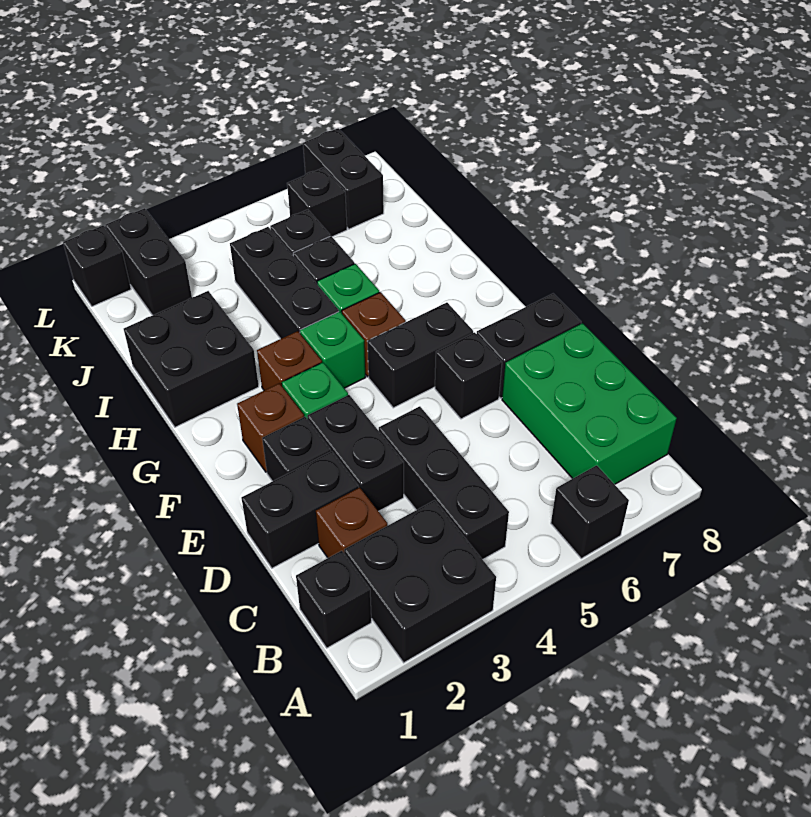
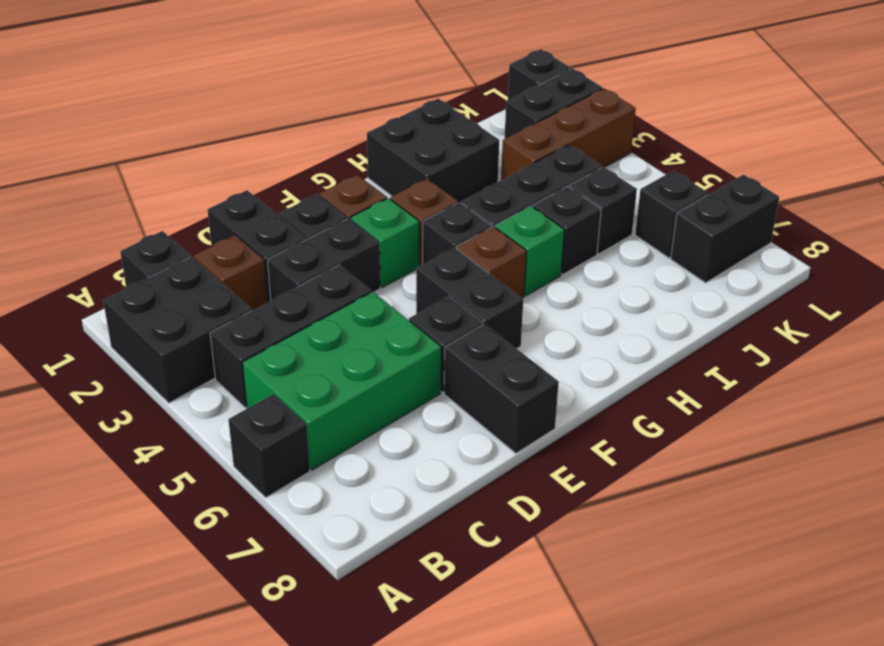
green brick B7:D8 level 1 -> green brick B5:D6 level 1
green brick G4 level 1 -> black brick G4 level 1
none -> brown brick J3:L3 level 1

